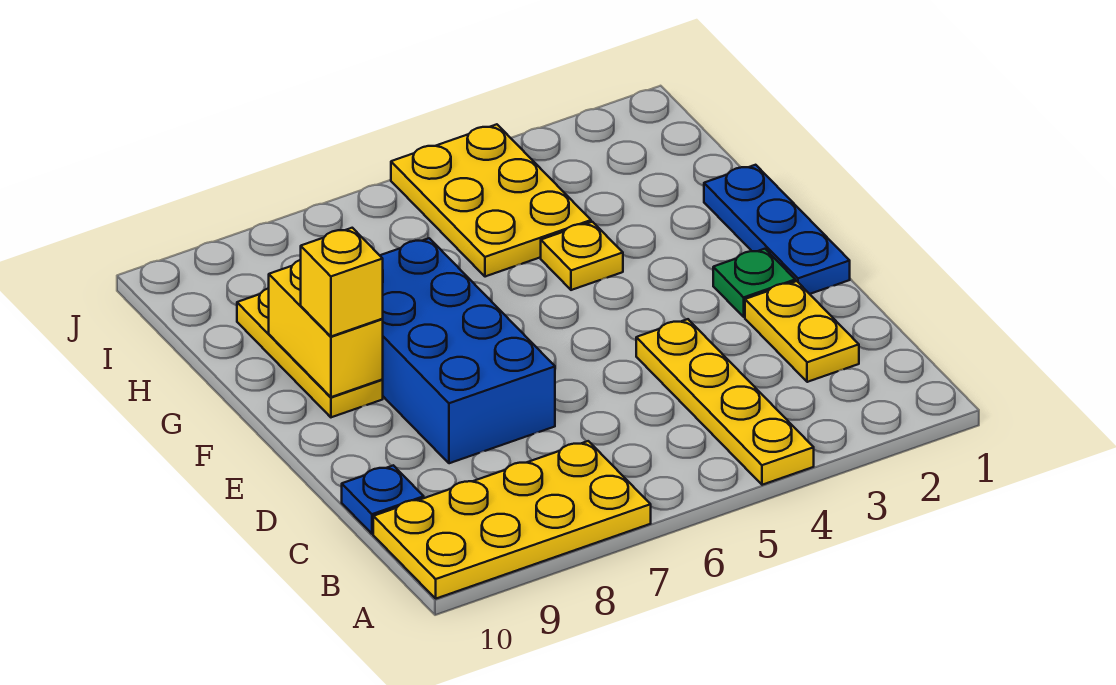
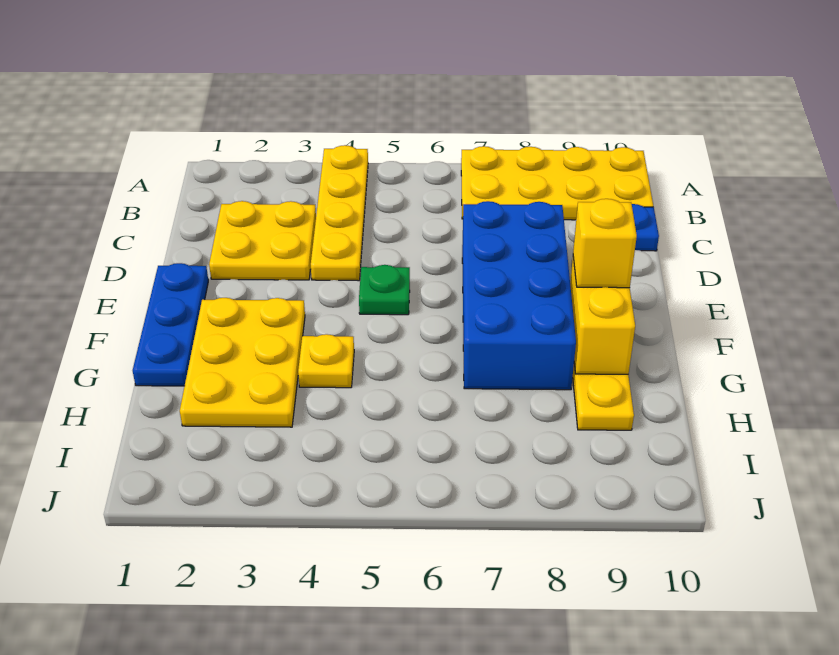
yellow plate C2:D2 level 1 -> yellow plate C2:D3 level 1
green plate E2 level 1 -> green plate E5 level 1
yellow plate H4:J5 level 1 -> yellow plate F2:H3 level 1

